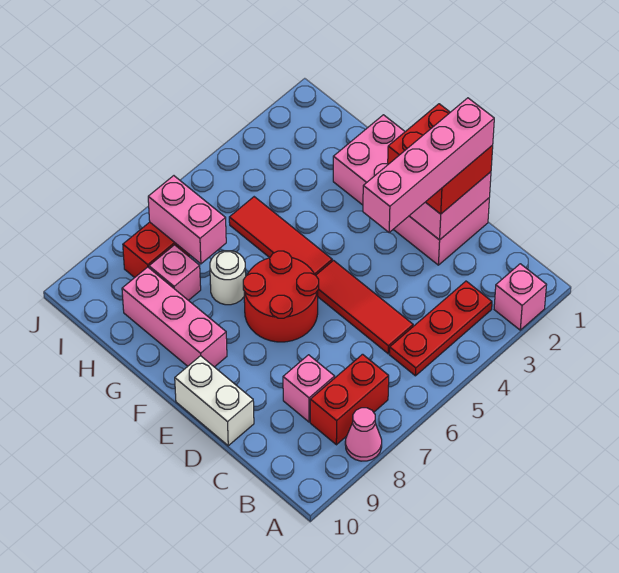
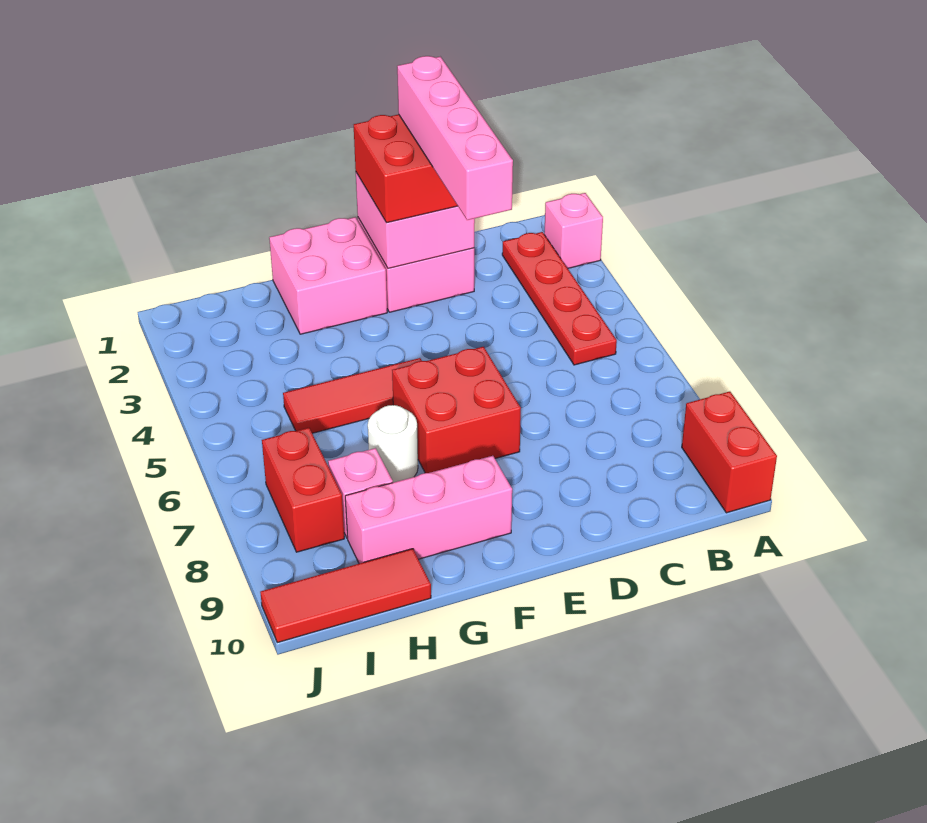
pink cone A8 level 1 -> none
red plate B3:B5 level 1 -> red plate B2:B5 level 1
red brick B7:B8 level 1 -> red brick A9:A10 level 1
red tile C5:E5 level 1 -> red tile H10:J10 level 1
pink brick C8 level 1 -> none
white brick D10:E10 level 1 -> none
red round brick E6:F7 level 1 -> red brick E6:F7 level 1
pink brick H7:I7 level 2 -> none

